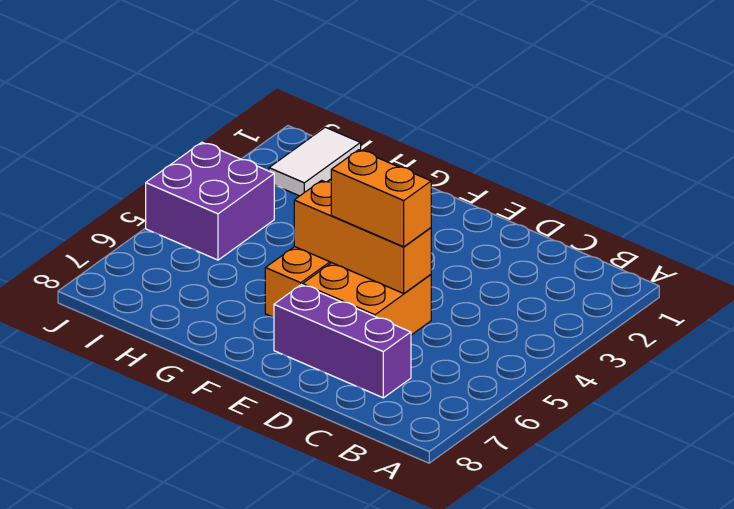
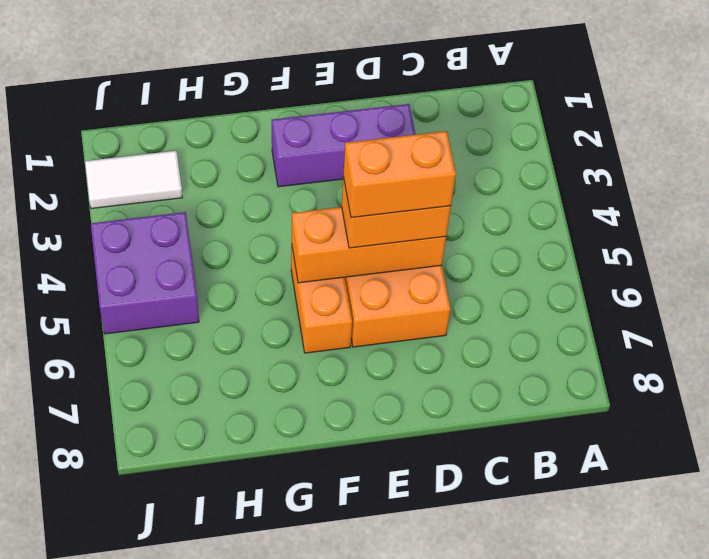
purple brick C7:E7 level 1 -> purple brick D2:F2 level 1
none -> orange brick D5:E5 level 4
white tile I1:I2 level 1 -> white tile I2:J2 level 1

